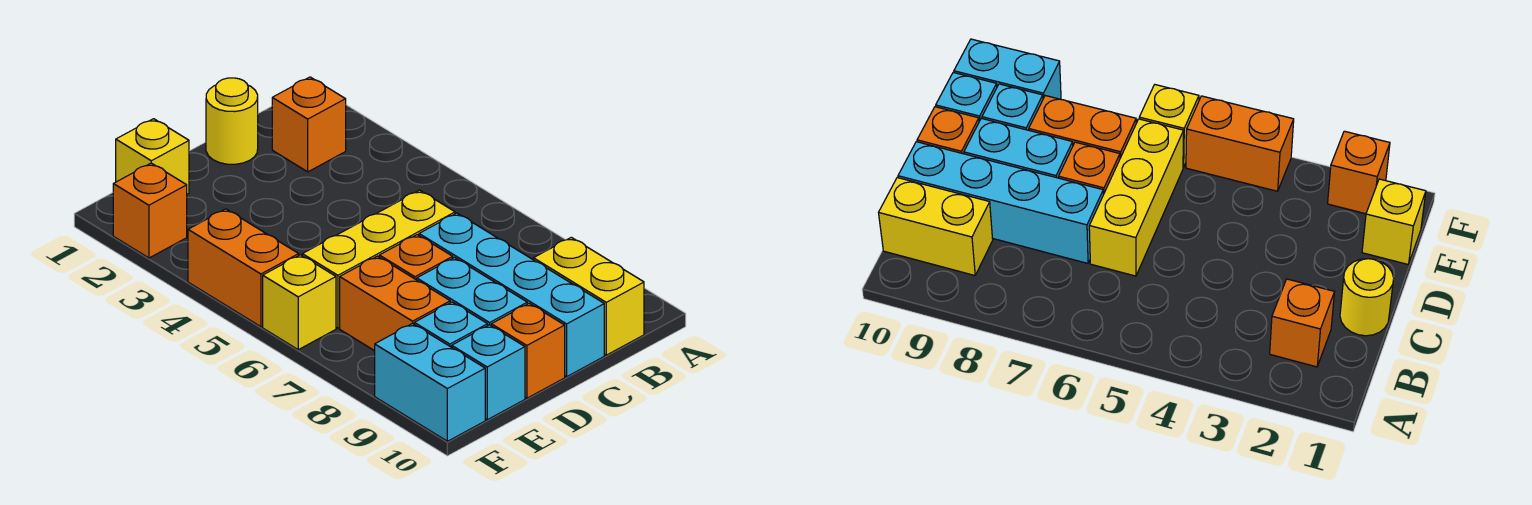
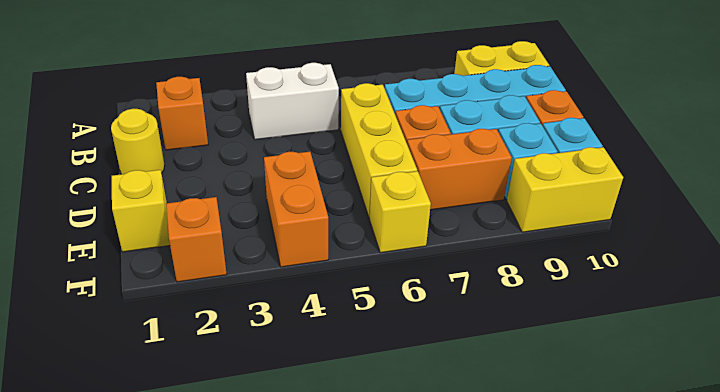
none -> white brick B4:B5 level 1
orange brick F4:F5 level 1 -> orange brick E4:F4 level 1
cyan brick F9:F10 level 1 -> yellow brick F9:F10 level 1

